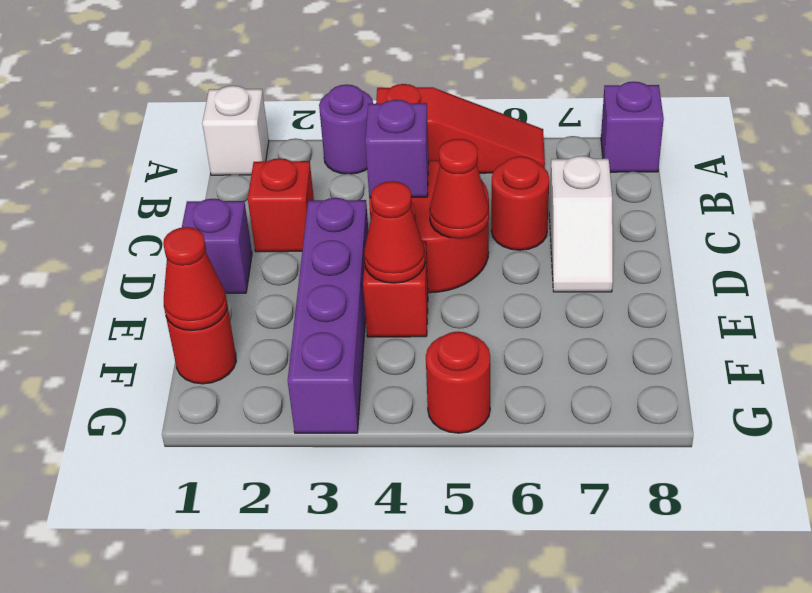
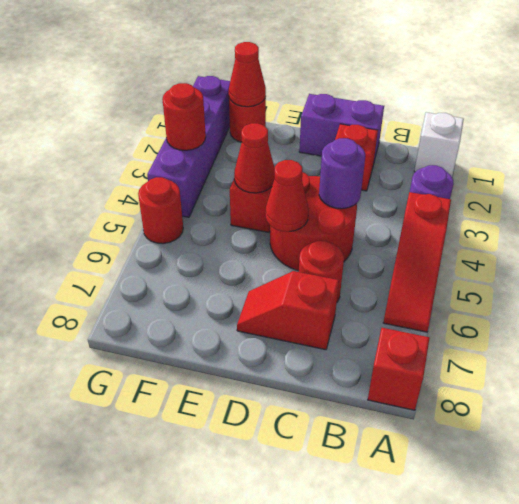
purple brick A8 level 1 -> red brick A8 level 1
purple brick C4 level 2 -> purple round brick C4 level 2
white slope C7:D7 level 1 top C -> red slope C7:D7 level 1 top C
purple brick D1 level 1 -> purple brick C1:D1 level 1
purple brick D3:G3 level 1 -> purple brick G1:G4 level 1
none -> red round brick G3 level 2

